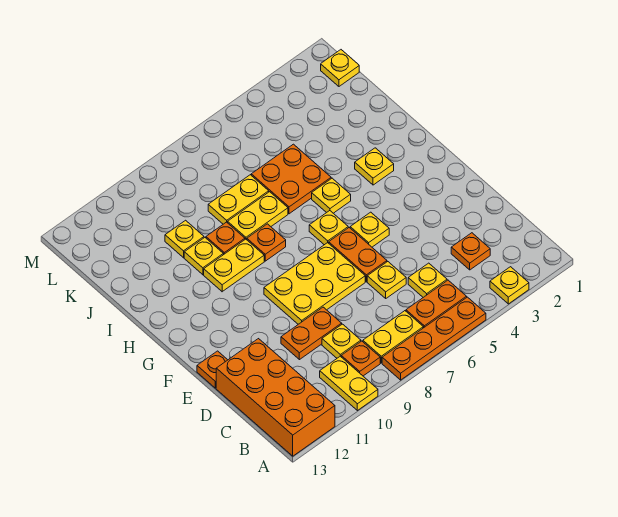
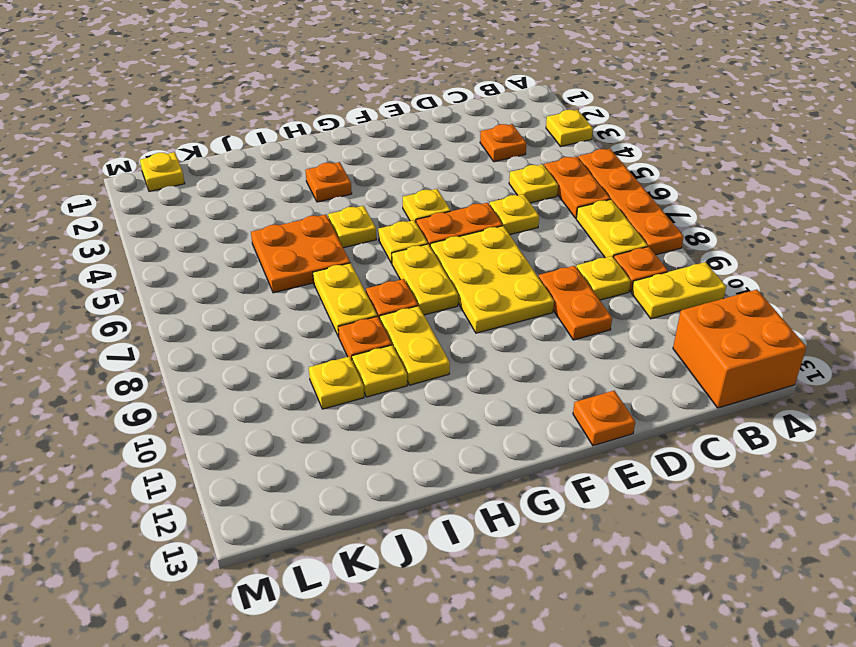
orange brick A12:D13 level 1 -> orange brick A12:B13 level 1
yellow plate H3 level 1 -> orange plate H3 level 1
yellow plate J7:J8 level 1 -> yellow plate G7:G8 level 1

